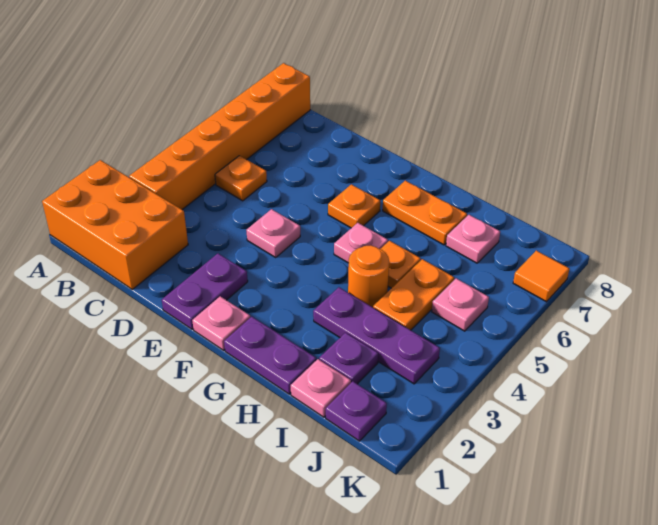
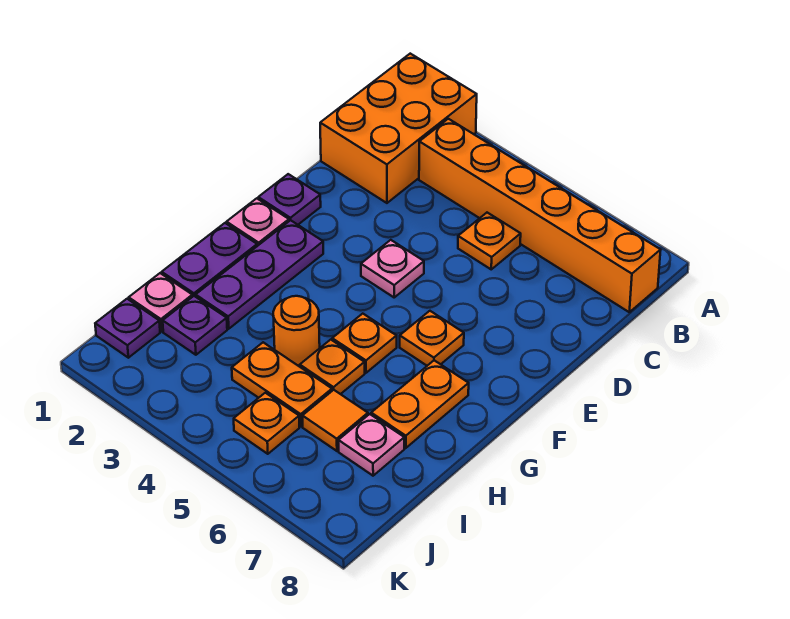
purple plate E1:E2 level 1 -> purple plate E1 level 1
pink plate G5 level 1 -> orange plate G5 level 1
purple plate H3:J3 level 1 -> purple plate F2:H2 level 1
pink plate J5 level 1 -> orange plate J5 level 1
orange tile K7 level 1 -> orange tile I6 level 1

